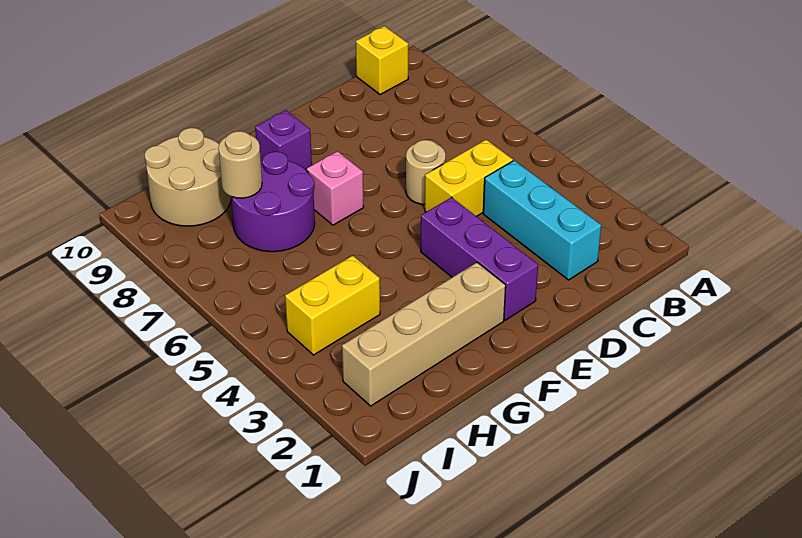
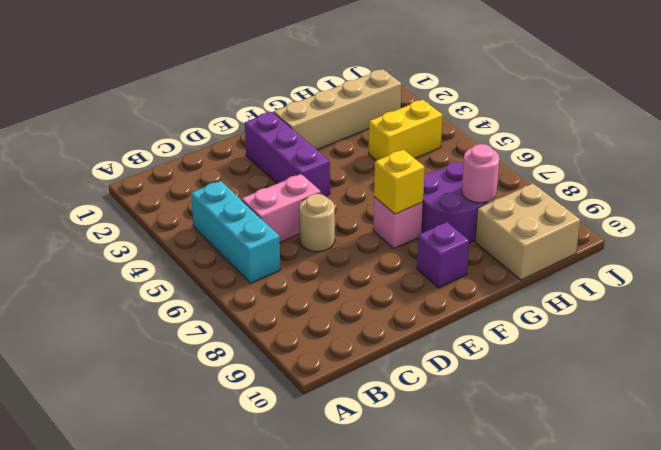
yellow brick B10 level 1 -> yellow brick F7 level 2
cyan brick C2:C4 level 1 -> cyan brick B4:B6 level 1
yellow brick C5:D5 level 1 -> pink brick C5:D5 level 1
tan round brick H8 level 2 -> pink round brick H8 level 2
tan round brick H9:I10 level 1 -> tan brick H9:I10 level 1

